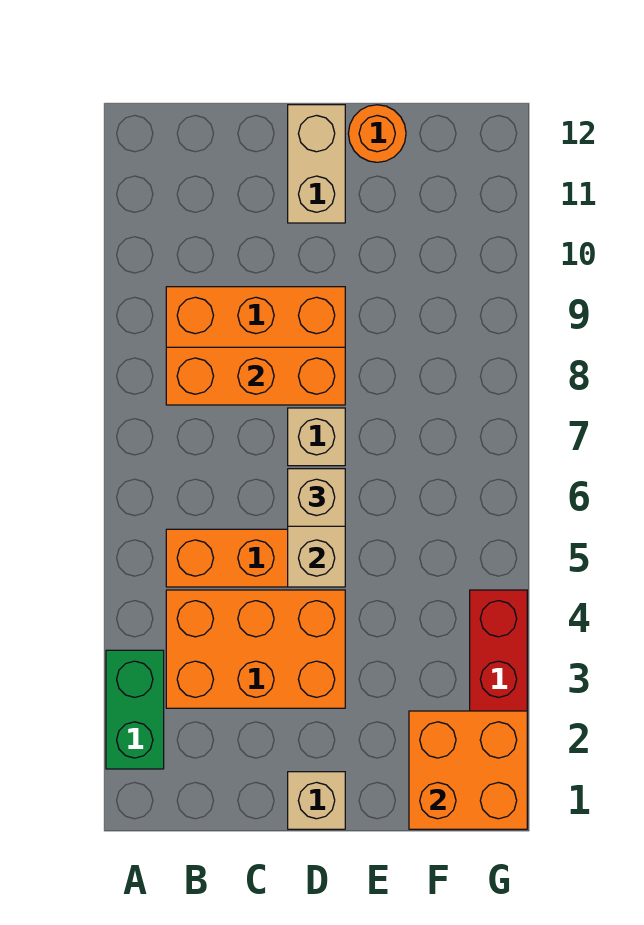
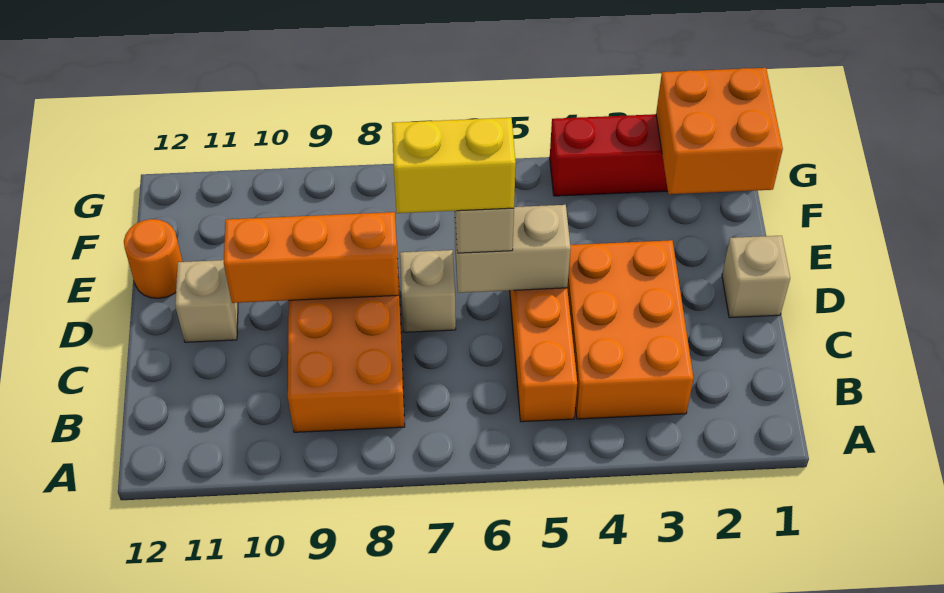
green brick A2:A3 level 1 -> none
orange brick B8:D8 level 2 -> orange brick D8:D10 level 2
none -> yellow brick D6:D7 level 4
tan brick D11:D12 level 1 -> tan brick D11 level 1

